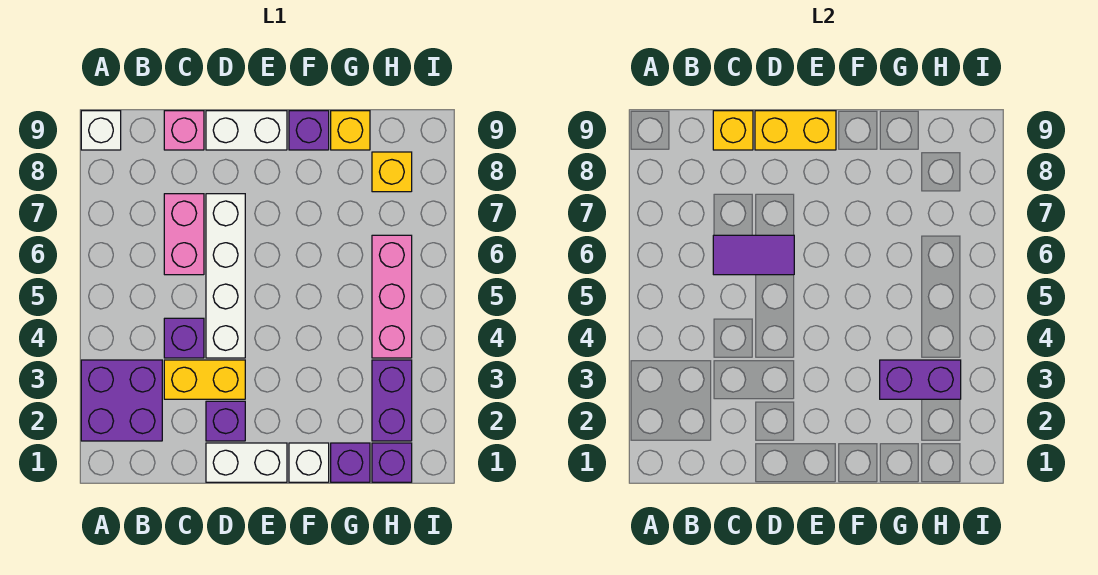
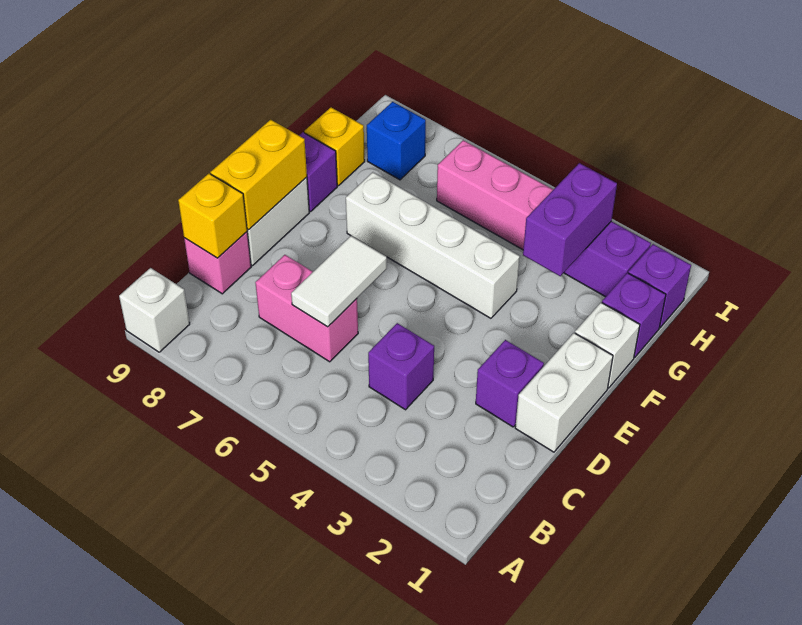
purple brick A2:B3 level 1 -> none
yellow brick C3:D3 level 1 -> none
purple tile C6:D6 level 2 -> white tile C6:D6 level 2
white brick D4:D7 level 1 -> white brick F4:F7 level 1
yellow brick H8 level 1 -> blue brick H8 level 1

